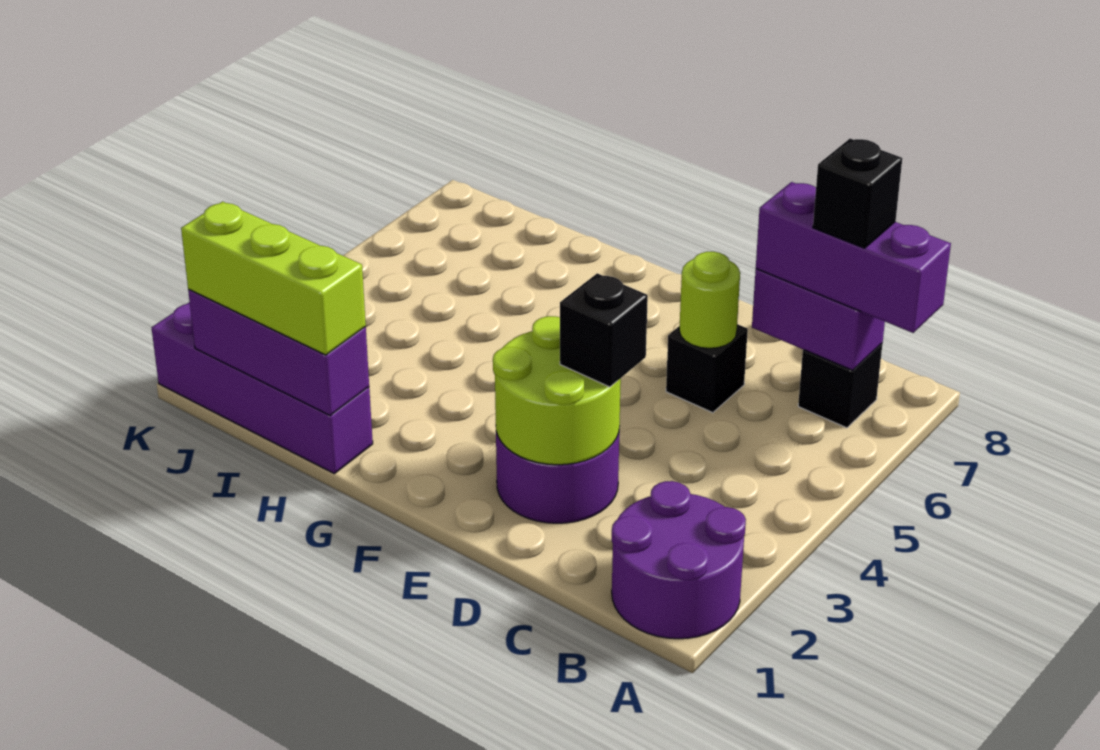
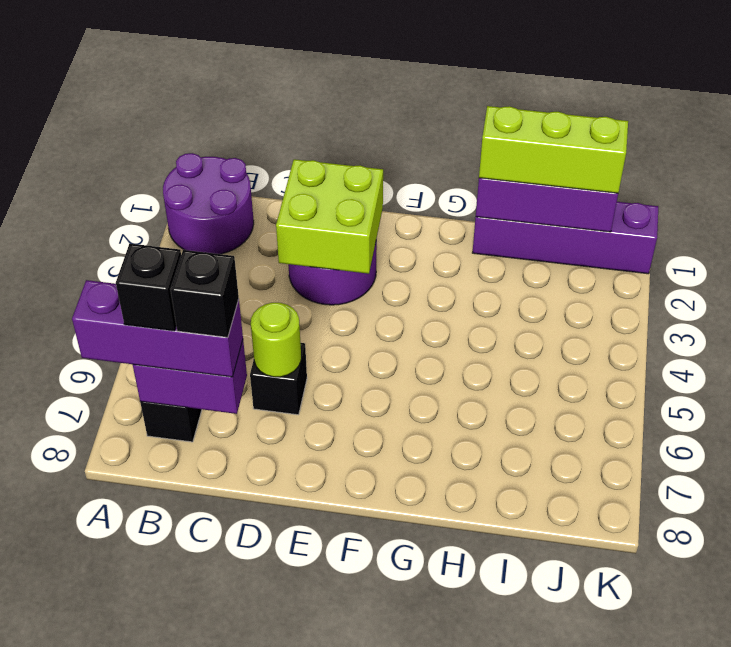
lime round brick D2:E3 level 2 -> lime brick D2:E3 level 2
black brick D3 level 3 -> black brick C7 level 4

